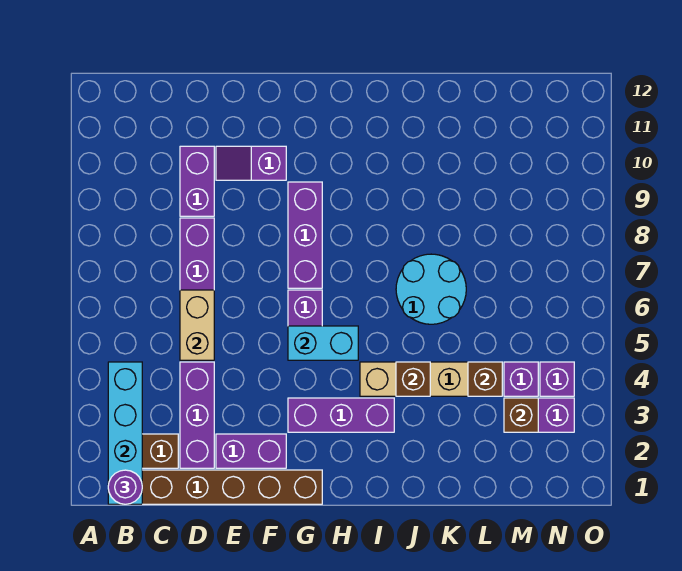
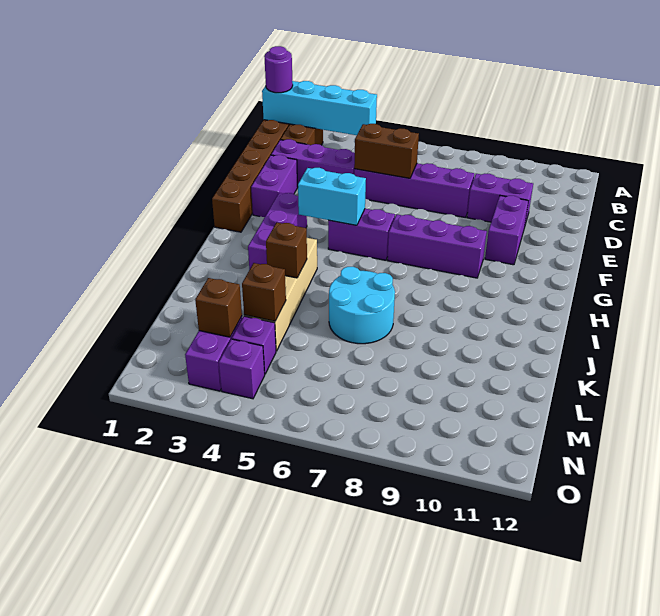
tan brick D5:D6 level 2 -> brown brick D5:D6 level 2
purple slope E10:F10 level 1 top F -> purple brick E10:F10 level 1
cyan brick G5:H5 level 2 -> cyan brick G4:G5 level 2

